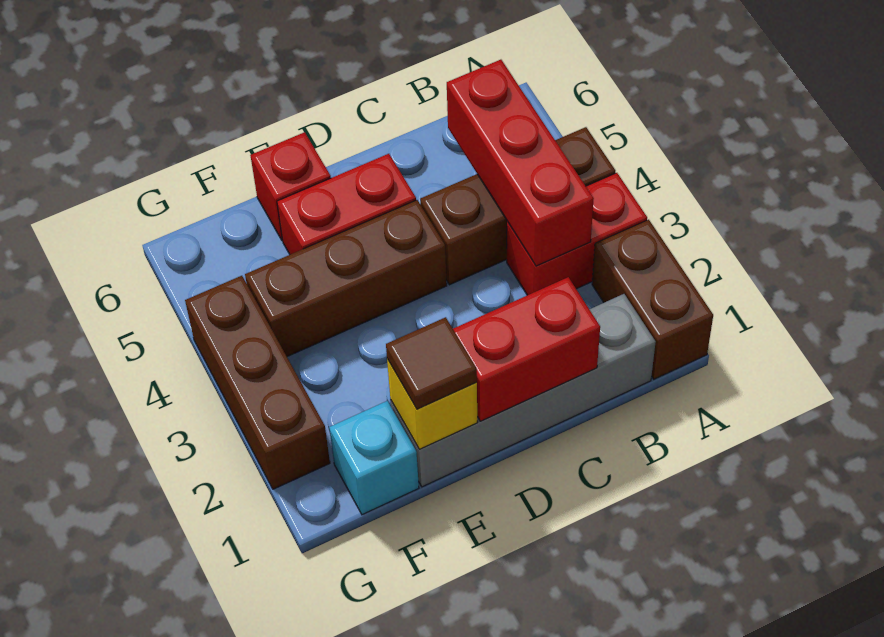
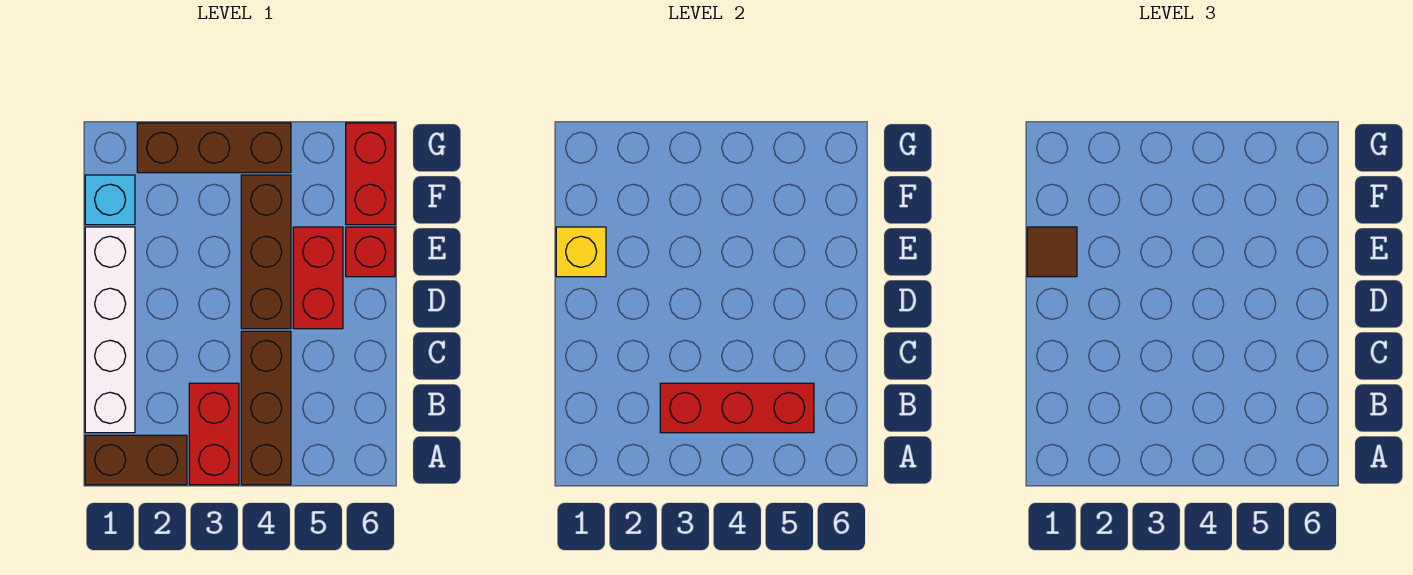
grey brick B1:E1 level 1 -> white brick B1:E1 level 1
red brick C1:D1 level 2 -> red brick F6:G6 level 1

